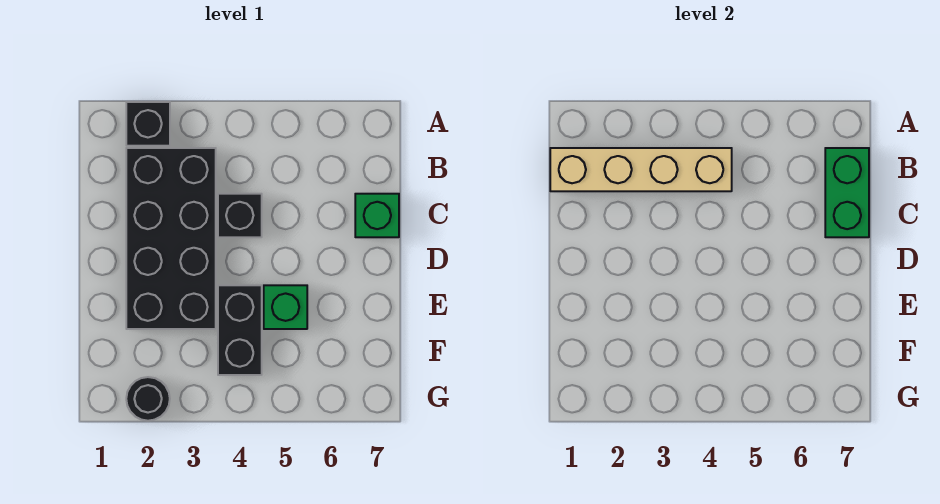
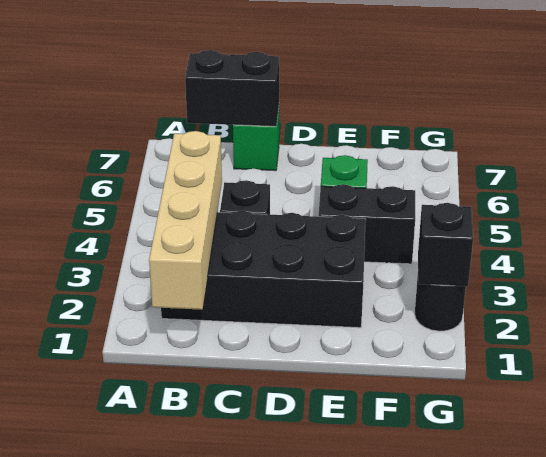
black brick A2 level 1 -> black brick G2 level 2
green brick B7:C7 level 2 -> black brick B7:C7 level 2

